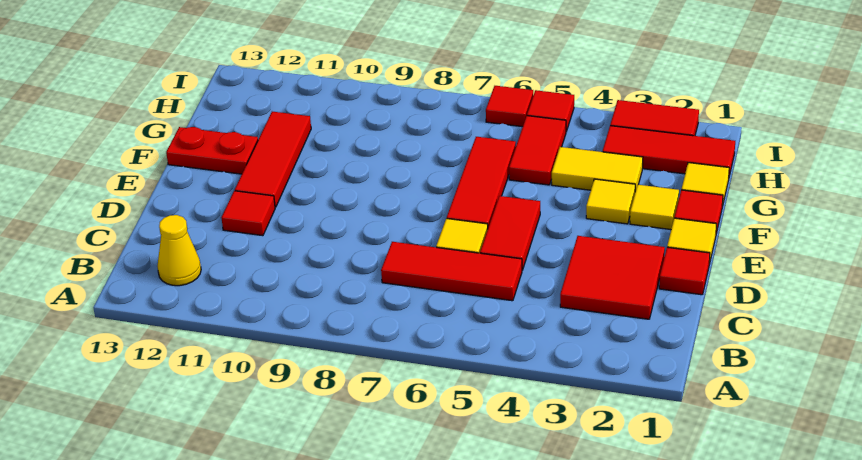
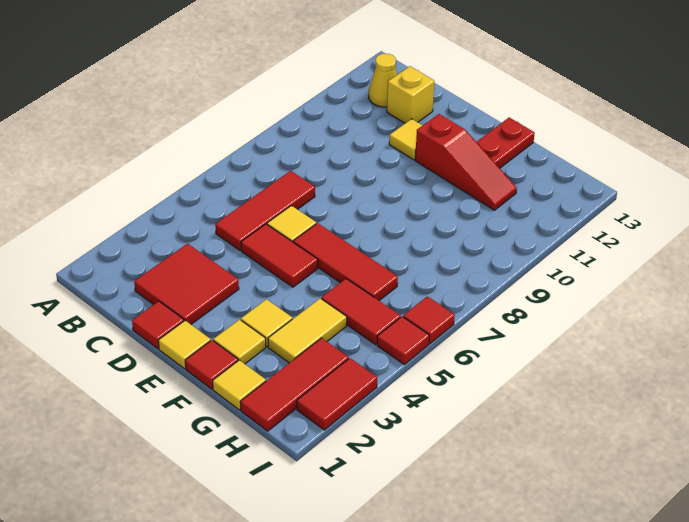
none -> yellow brick C12 level 1
red tile D11 level 1 -> yellow tile D11 level 1
red tile E11:G11 level 1 -> red slope E11:G11 level 1 top E

